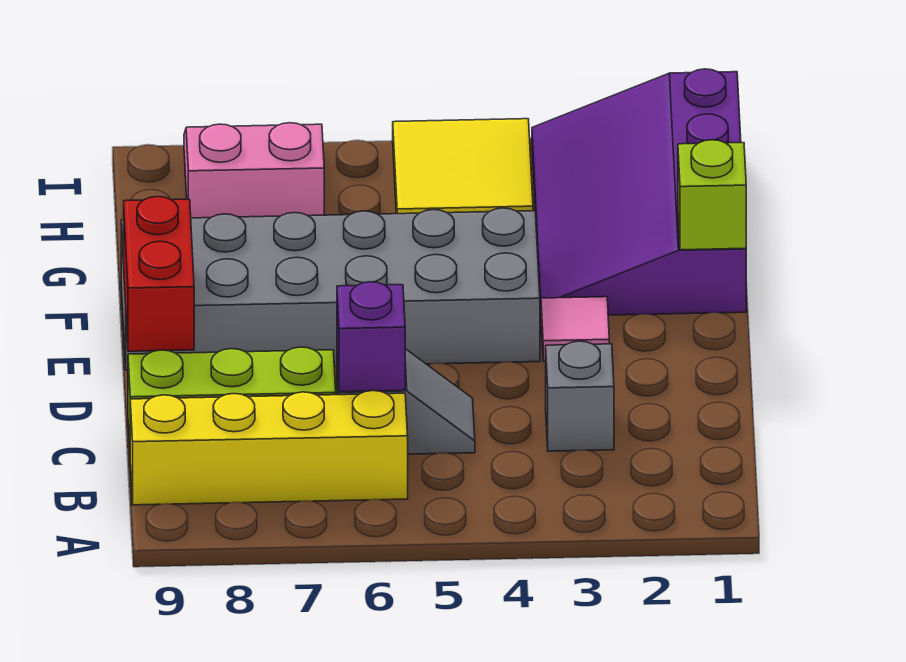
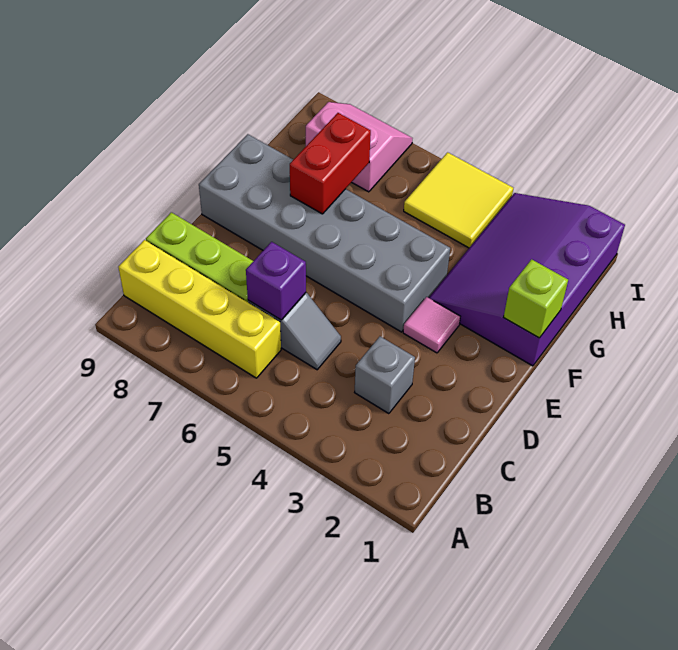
red brick D9:E9 level 2 -> red brick F7:G7 level 2

